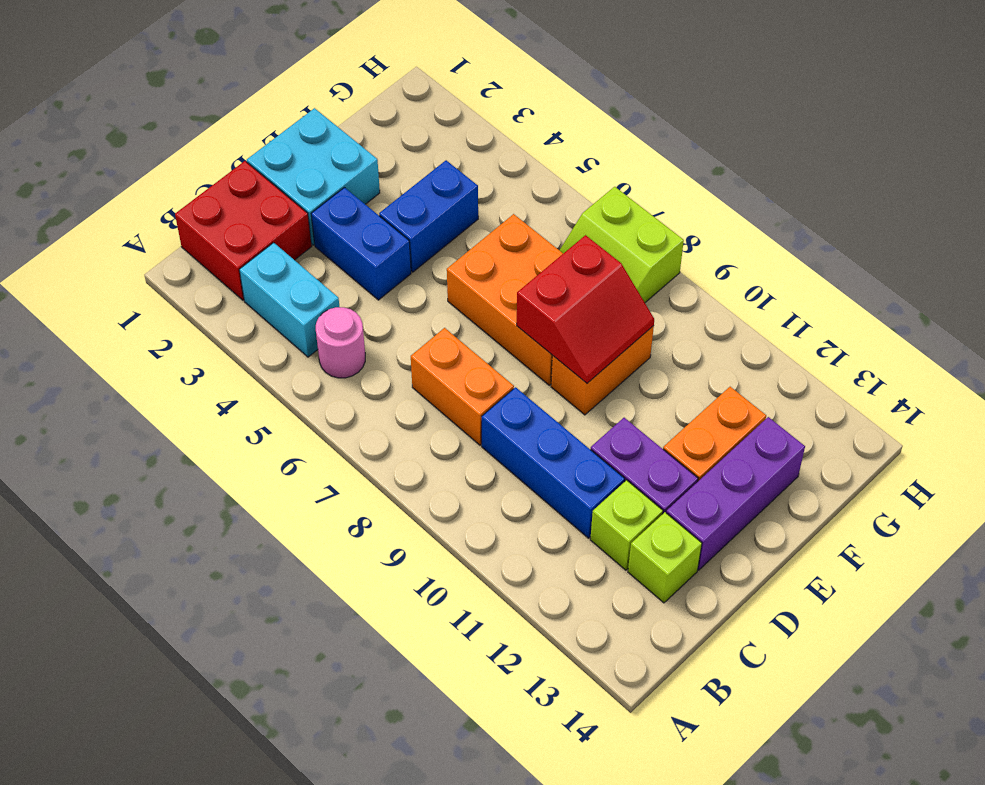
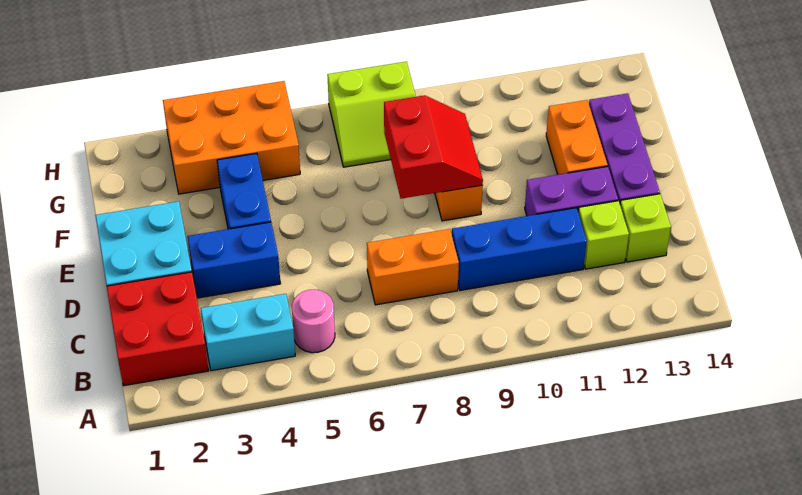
orange brick E6:F8 level 1 -> orange brick G3:H5 level 1

